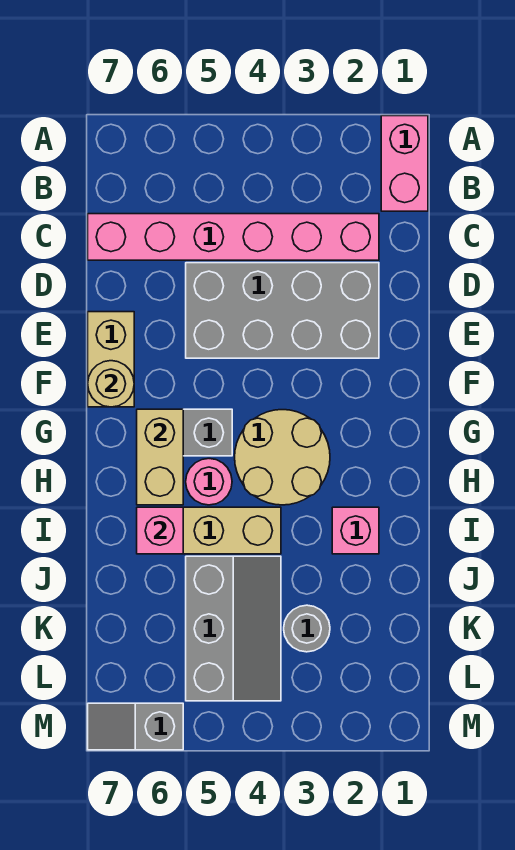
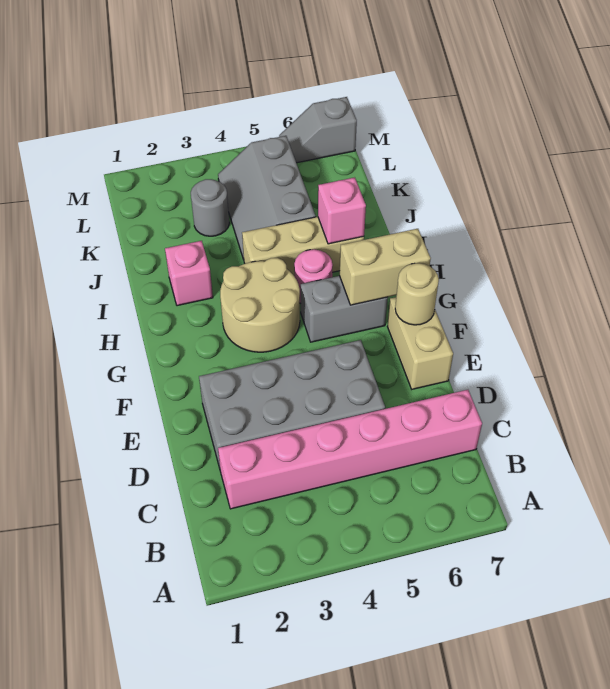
pink brick A1:B1 level 1 -> none
tan brick G6:H6 level 2 -> tan brick G6:G7 level 2
grey slope M6:M7 level 1 top 6 -> grey slope M6:M7 level 1 top 7

